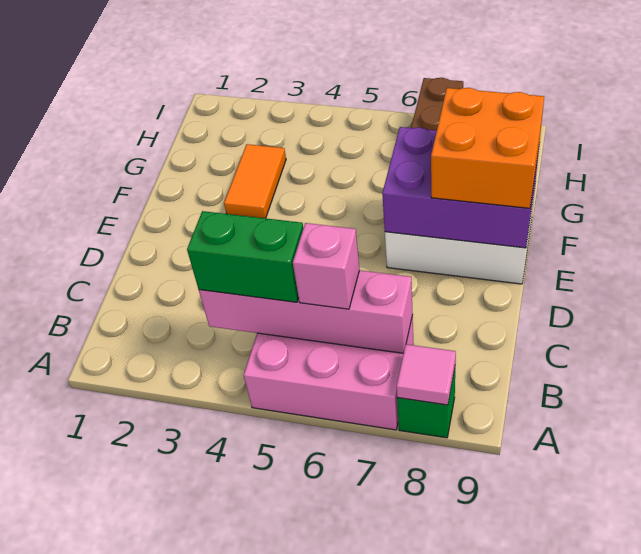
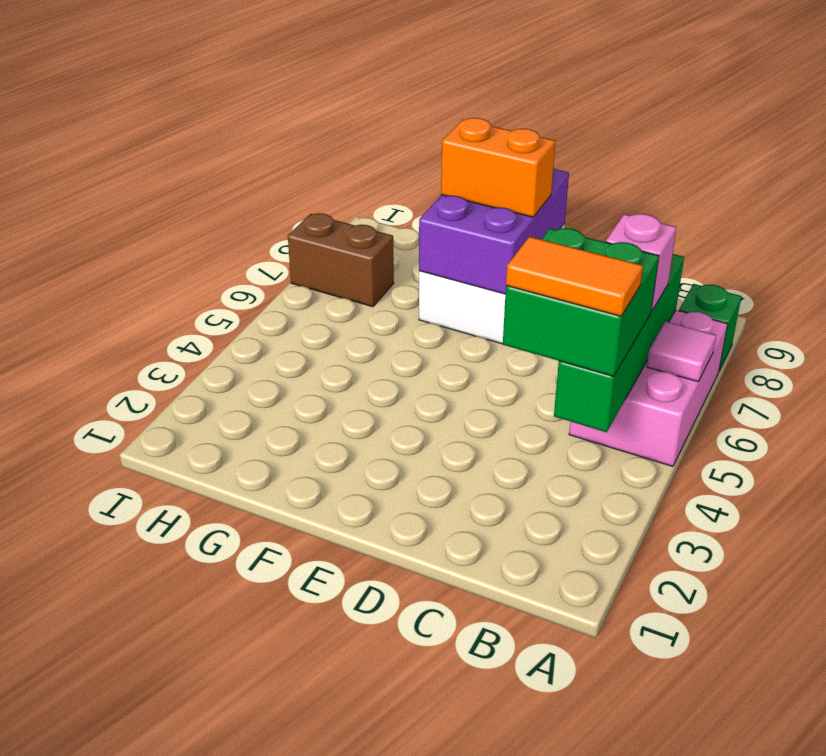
pink tile A8 level 2 -> pink tile A6 level 2
pink brick B4:B7 level 2 -> green brick B4:B7 level 2
green brick B4:B5 level 3 -> green brick B4:C5 level 3
orange brick E8:F9 level 3 -> orange brick E8:F8 level 3
orange tile F3:G3 level 1 -> orange tile B4:C4 level 4

